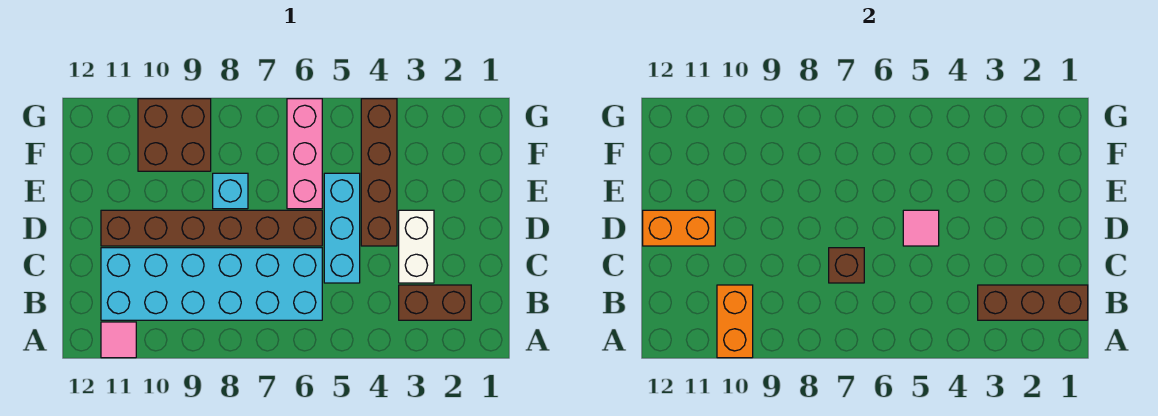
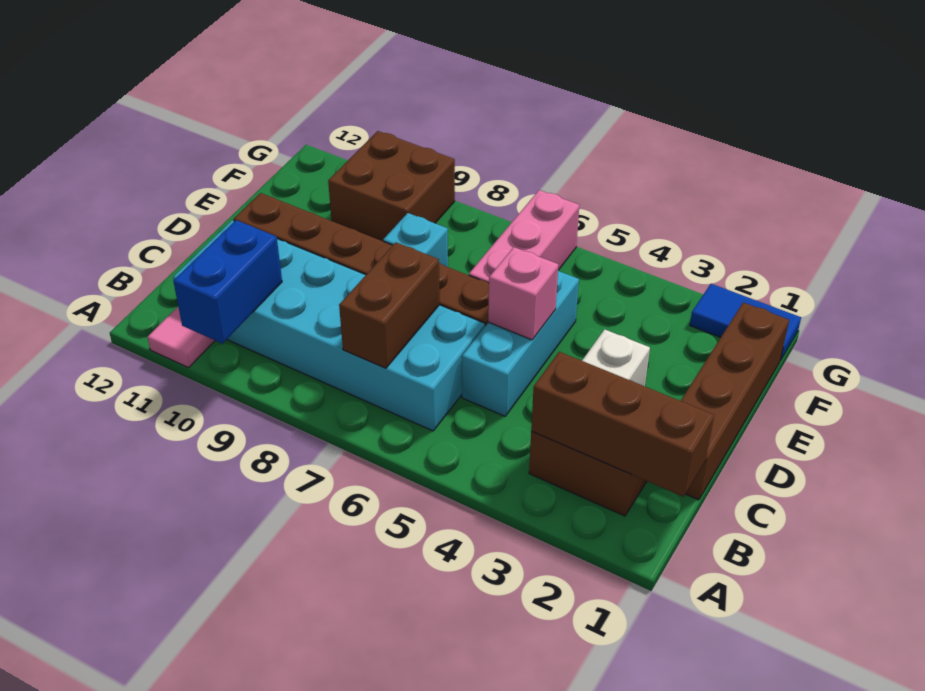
orange brick A10:B10 level 2 -> blue brick A10:B10 level 2
brown brick C7 level 2 -> brown brick B7:C7 level 2
brown brick D4:G4 level 1 -> brown brick C1:F1 level 1
pink tile D5 level 2 -> pink brick D5 level 2
orange brick D11:D12 level 2 -> none
none -> blue tile G1:G2 level 1

